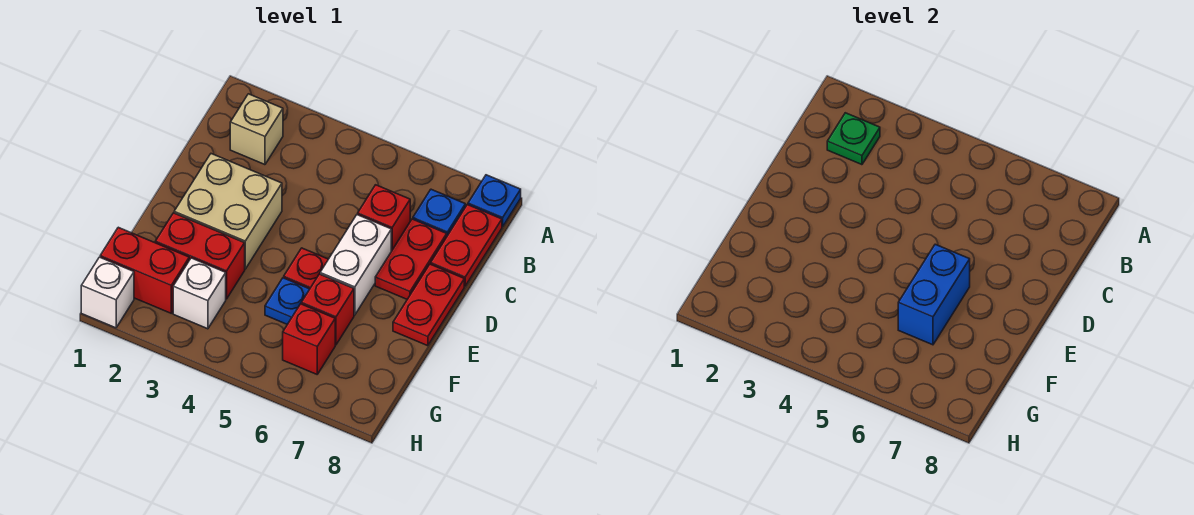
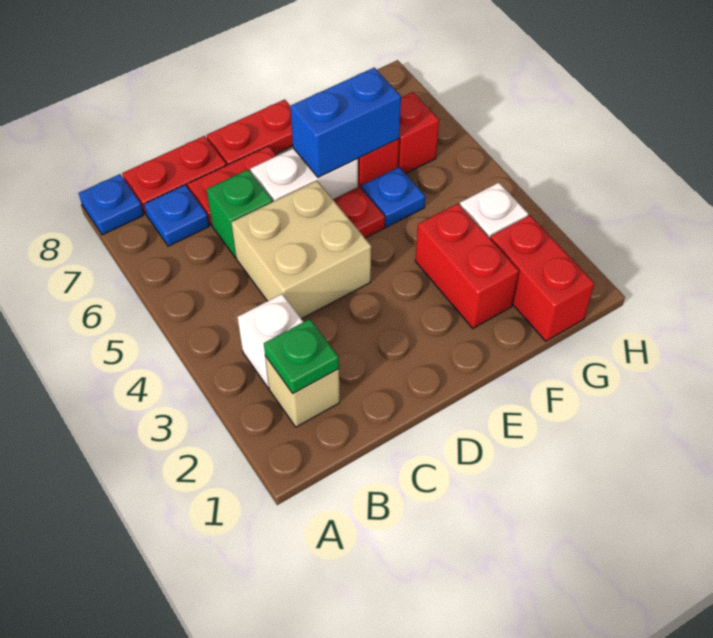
red brick C6 level 1 -> green brick C6 level 1
tan brick D2:E3 level 1 -> tan brick C4:D5 level 1
white brick H1 level 1 -> white brick B3 level 1

